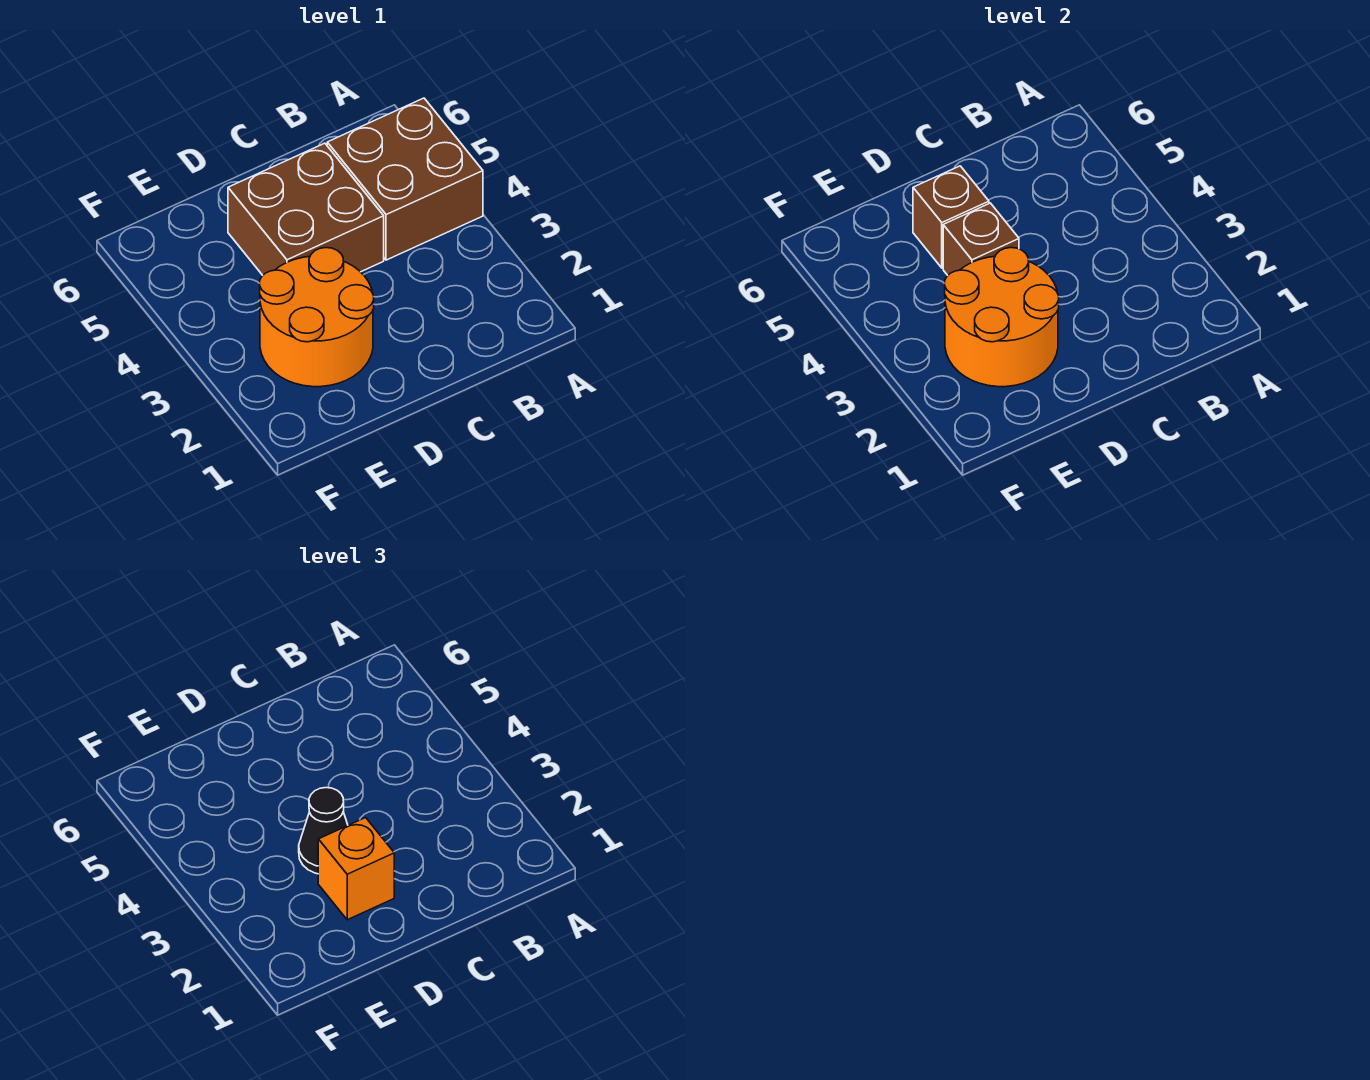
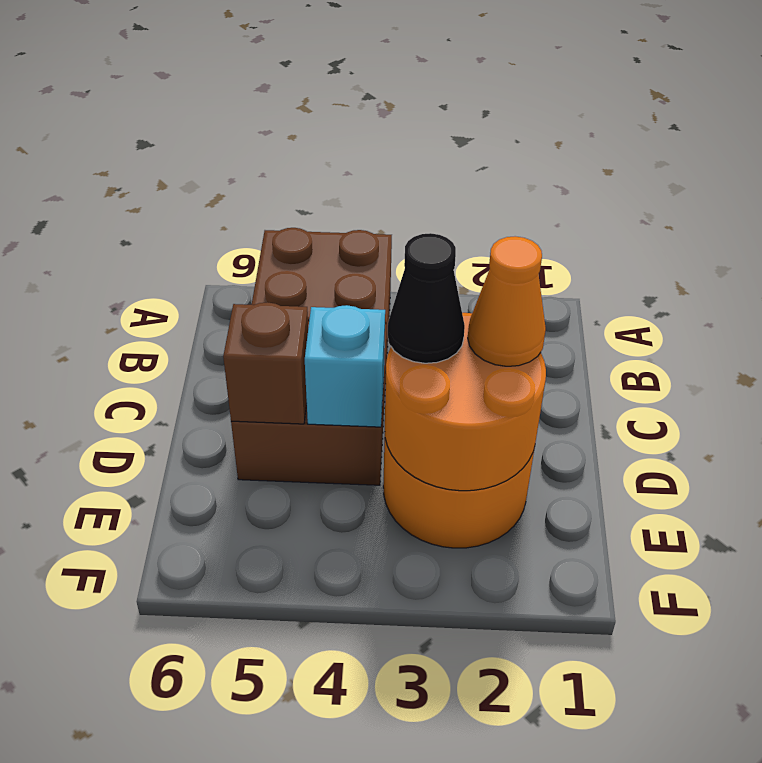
orange brick D2 level 3 -> orange cone D2 level 3
brown brick D4 level 2 -> cyan brick D4 level 2

